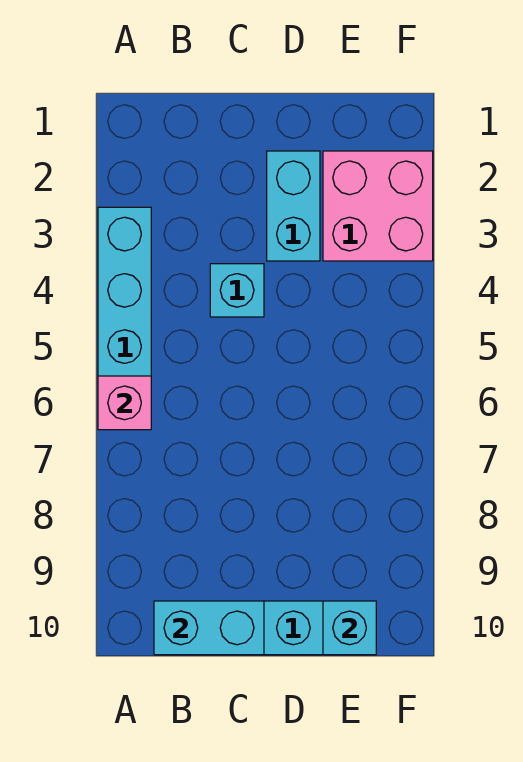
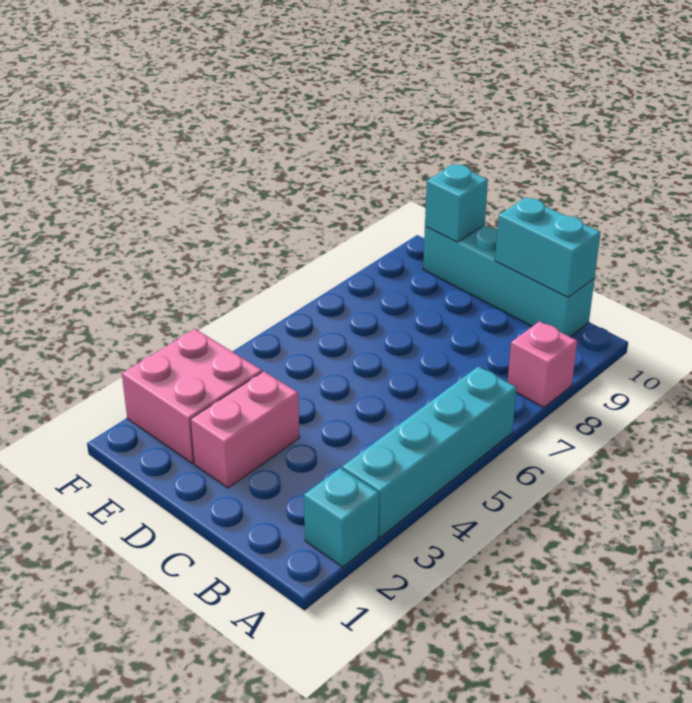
pink brick A6 level 2 -> pink brick A8 level 1
cyan brick C4 level 1 -> cyan brick A2 level 1
cyan brick D2:D3 level 1 -> pink brick D2:D3 level 1

